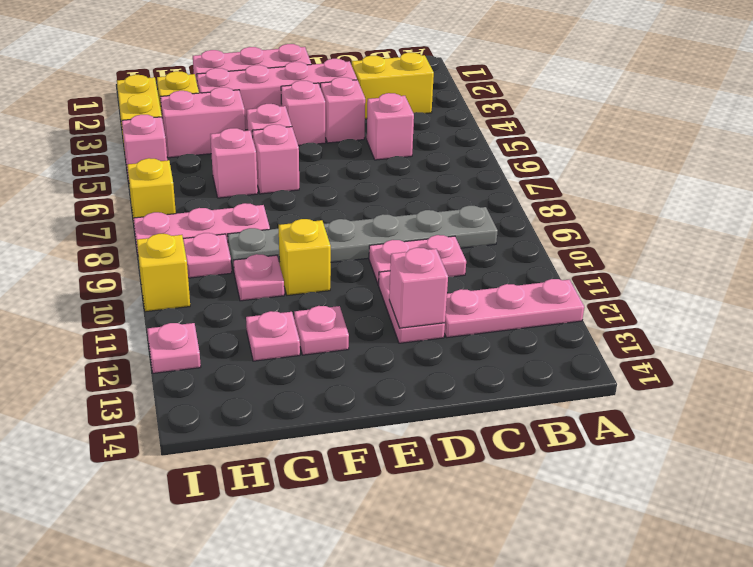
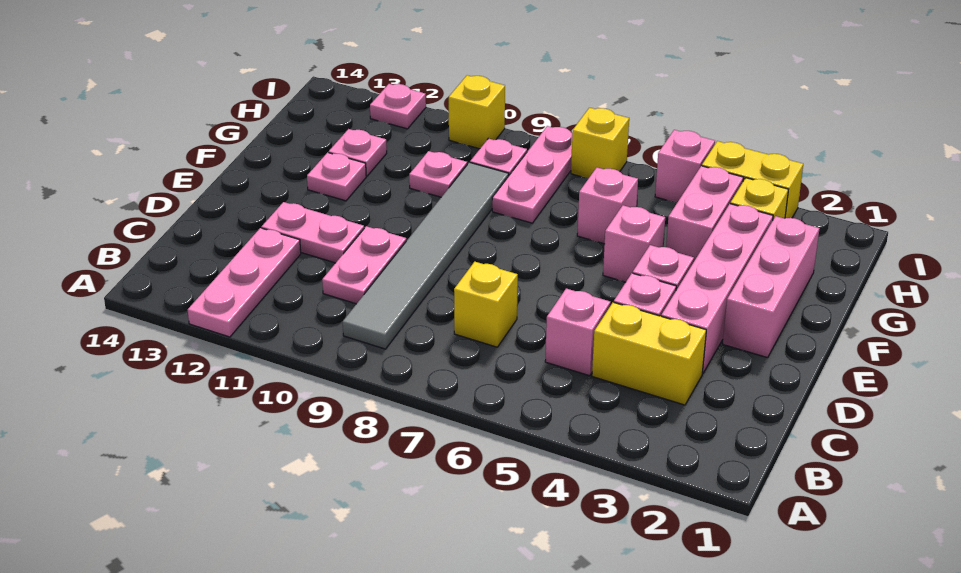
yellow brick B3:C3 level 1 -> yellow brick C3:C4 level 1
grey plate B9:G9 level 1 -> grey tile B9:G9 level 1
pink brick D12 level 2 -> none
pink brick F6 level 1 -> none
yellow brick F10 level 1 -> yellow brick C7 level 1

